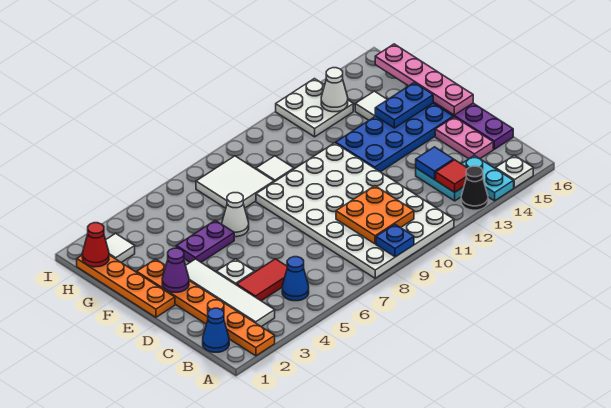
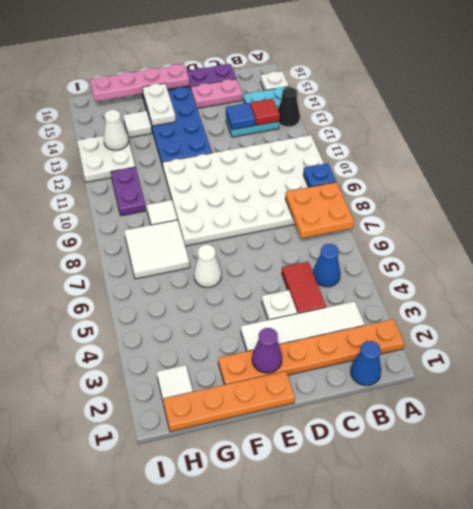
orange plate B9:C10 level 2 -> orange plate A7:B8 level 2
purple plate F4:F5 level 1 -> purple plate H10:H11 level 1
blue plate F14:F15 level 2 -> white plate F14:F15 level 2
red cone H1 level 2 -> none

